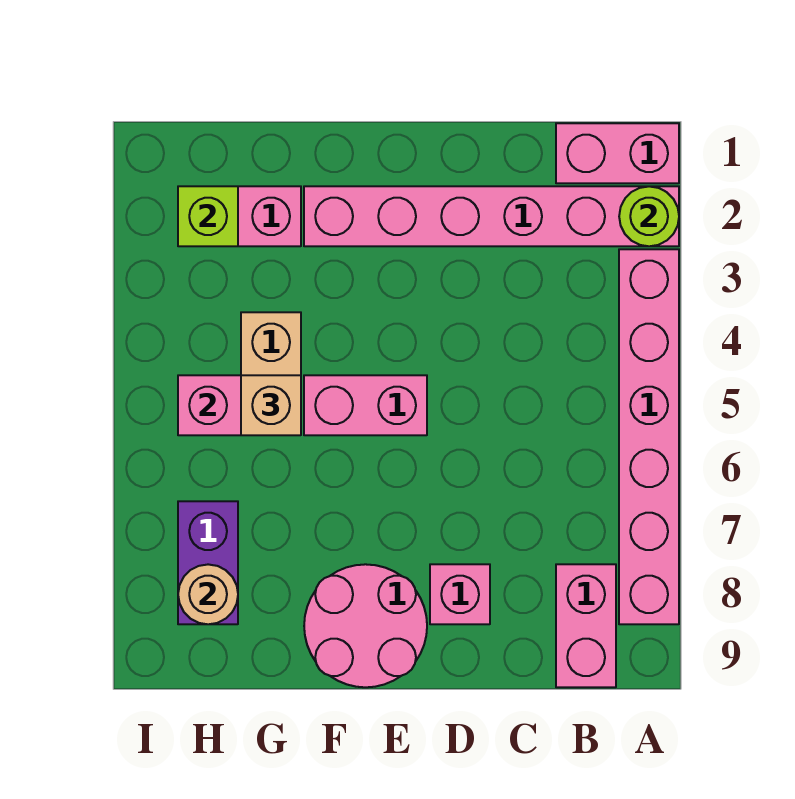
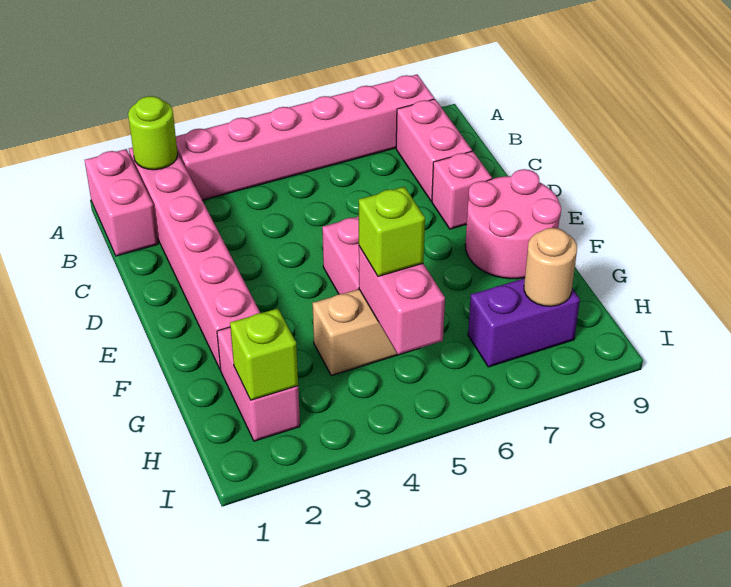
pink brick B8:B9 level 1 -> pink brick B8:C8 level 1
tan brick G5 level 3 -> lime brick G5 level 3

